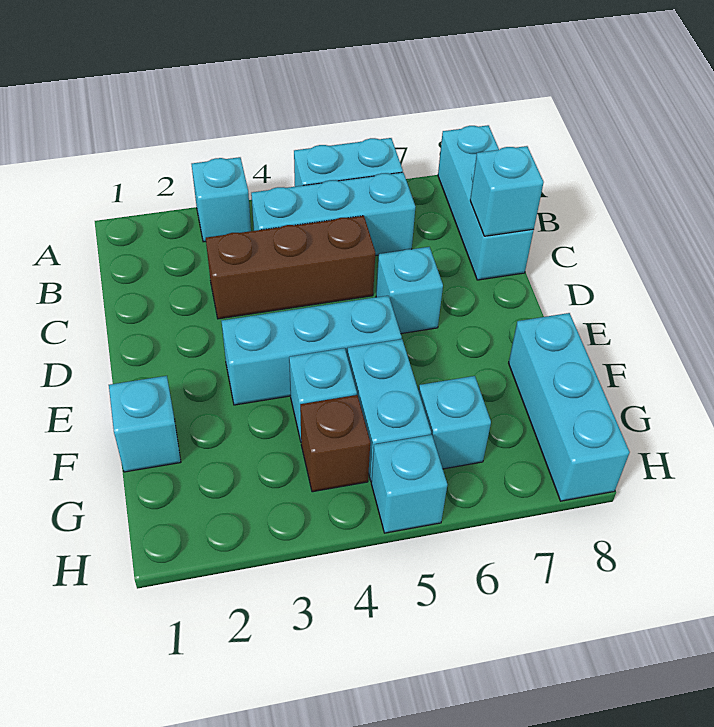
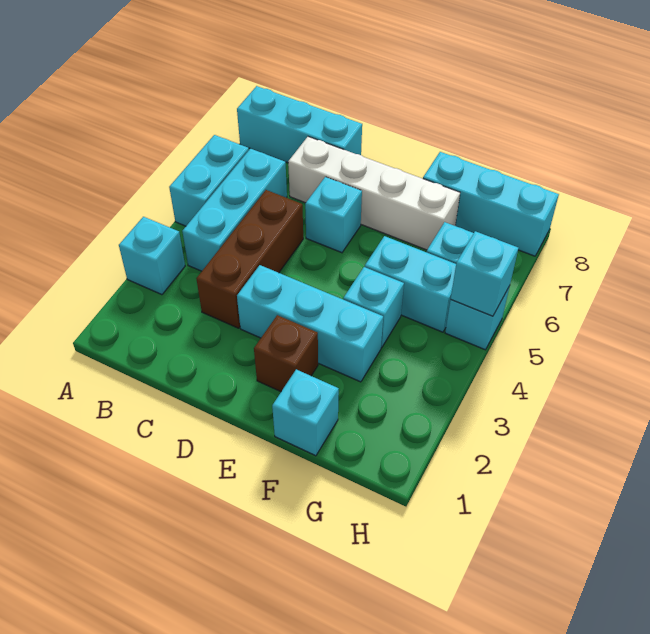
none -> white brick C7:F7 level 1
cyan brick C8 level 2 -> cyan brick H5 level 2
cyan brick E3:E5 level 1 -> cyan brick D3:F3 level 1
brown brick G4 level 1 -> brown brick E2 level 1

